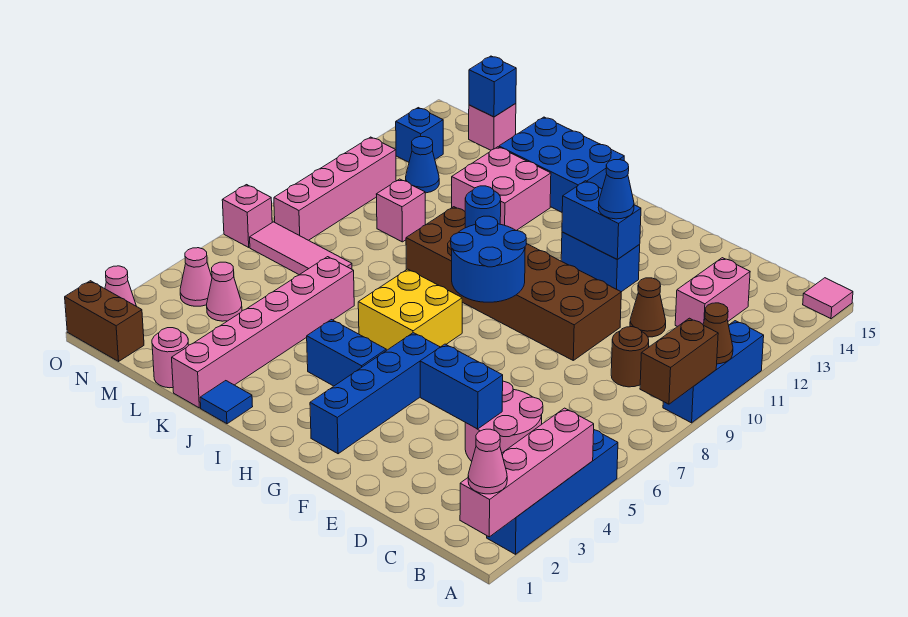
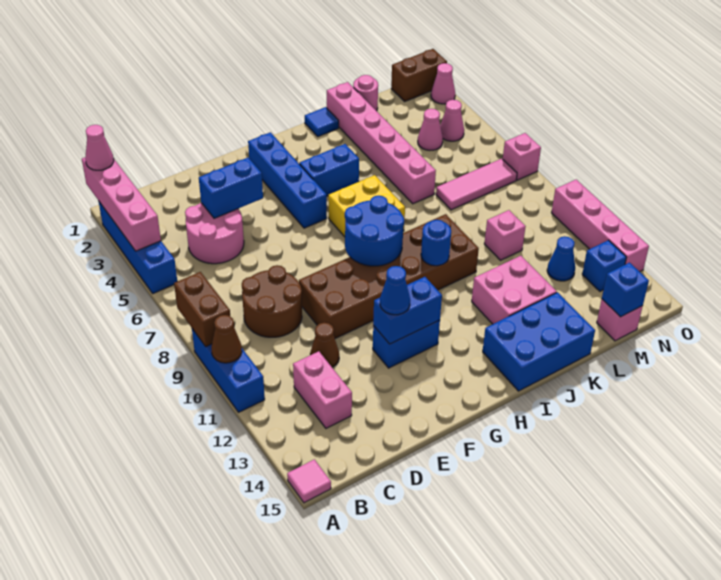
brown round brick C9 level 1 -> brown round brick C8:D9 level 1
pink brick N8:N11 level 1 -> pink brick O10:O13 level 1

